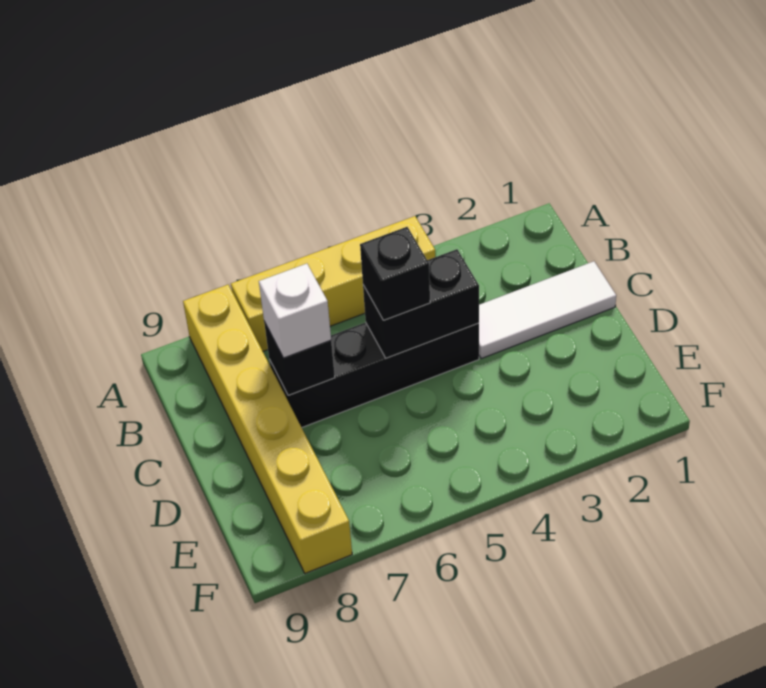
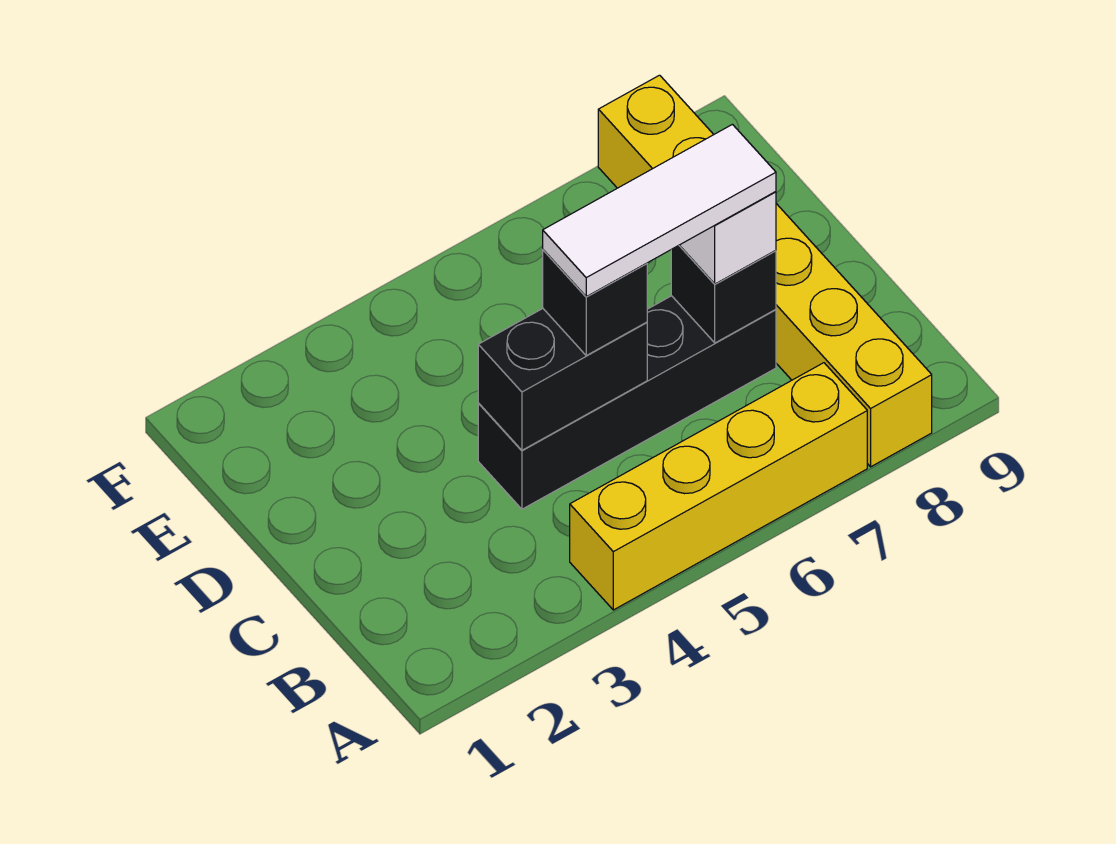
white tile C1:C3 level 1 -> white tile C5:C7 level 4

